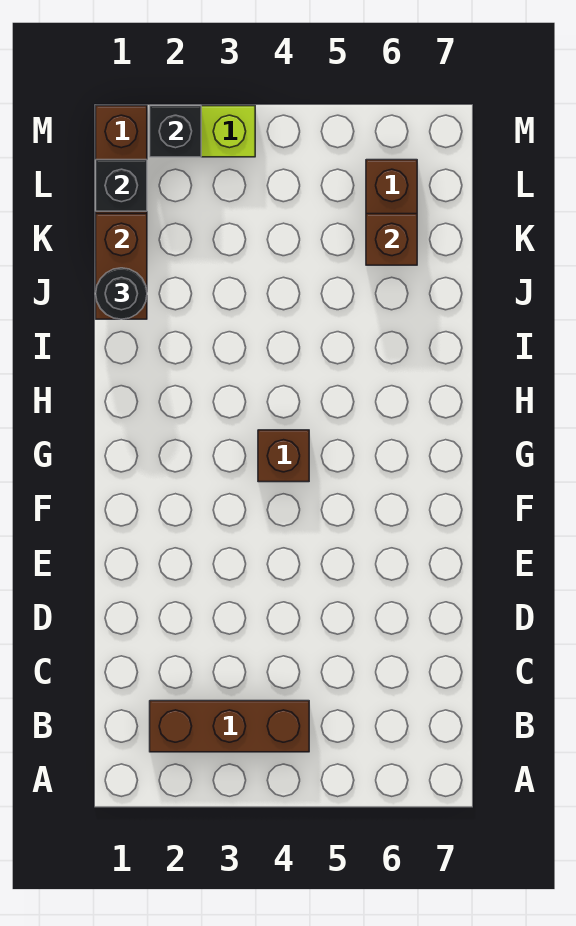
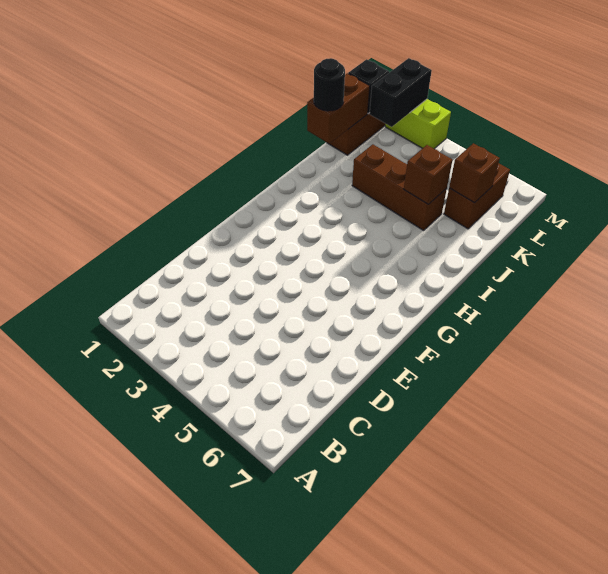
brown brick B2:B4 level 1 -> brown brick J3:J5 level 1
brown brick G4 level 1 -> brown brick J5 level 2
black brick M2 level 2 -> black brick L2:M2 level 2

